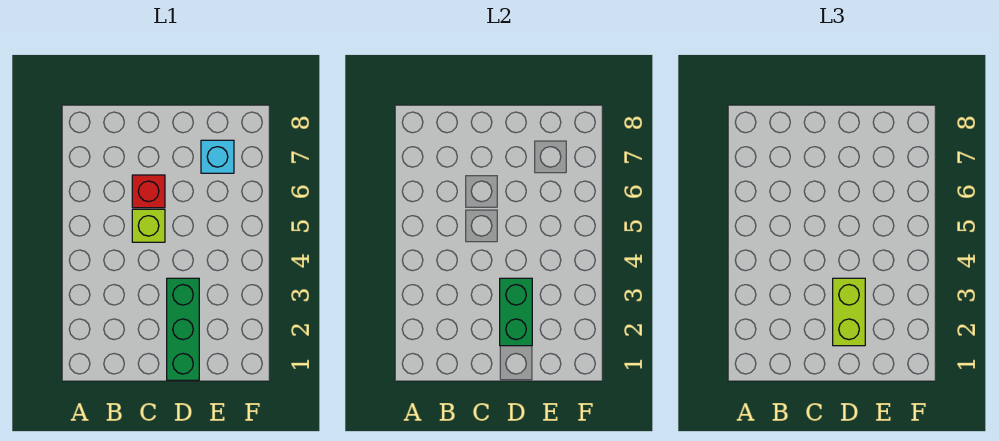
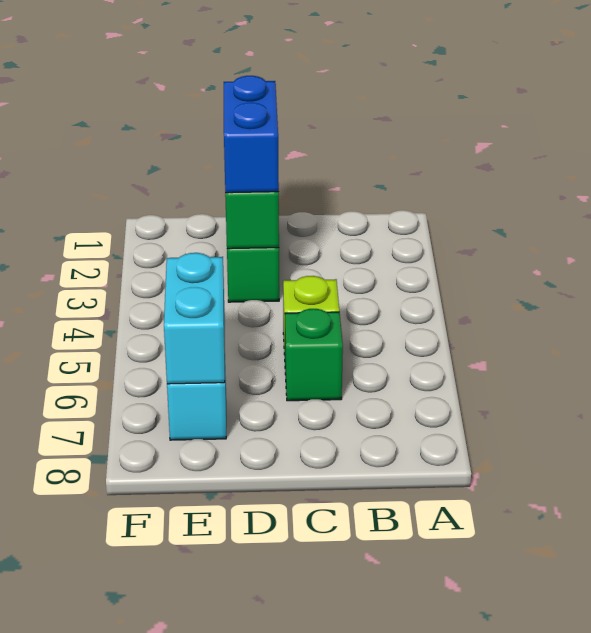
red brick C6 level 1 -> green brick C6 level 1
lime brick D2:D3 level 3 -> blue brick D2:D3 level 3
none -> cyan brick E6:E7 level 2

